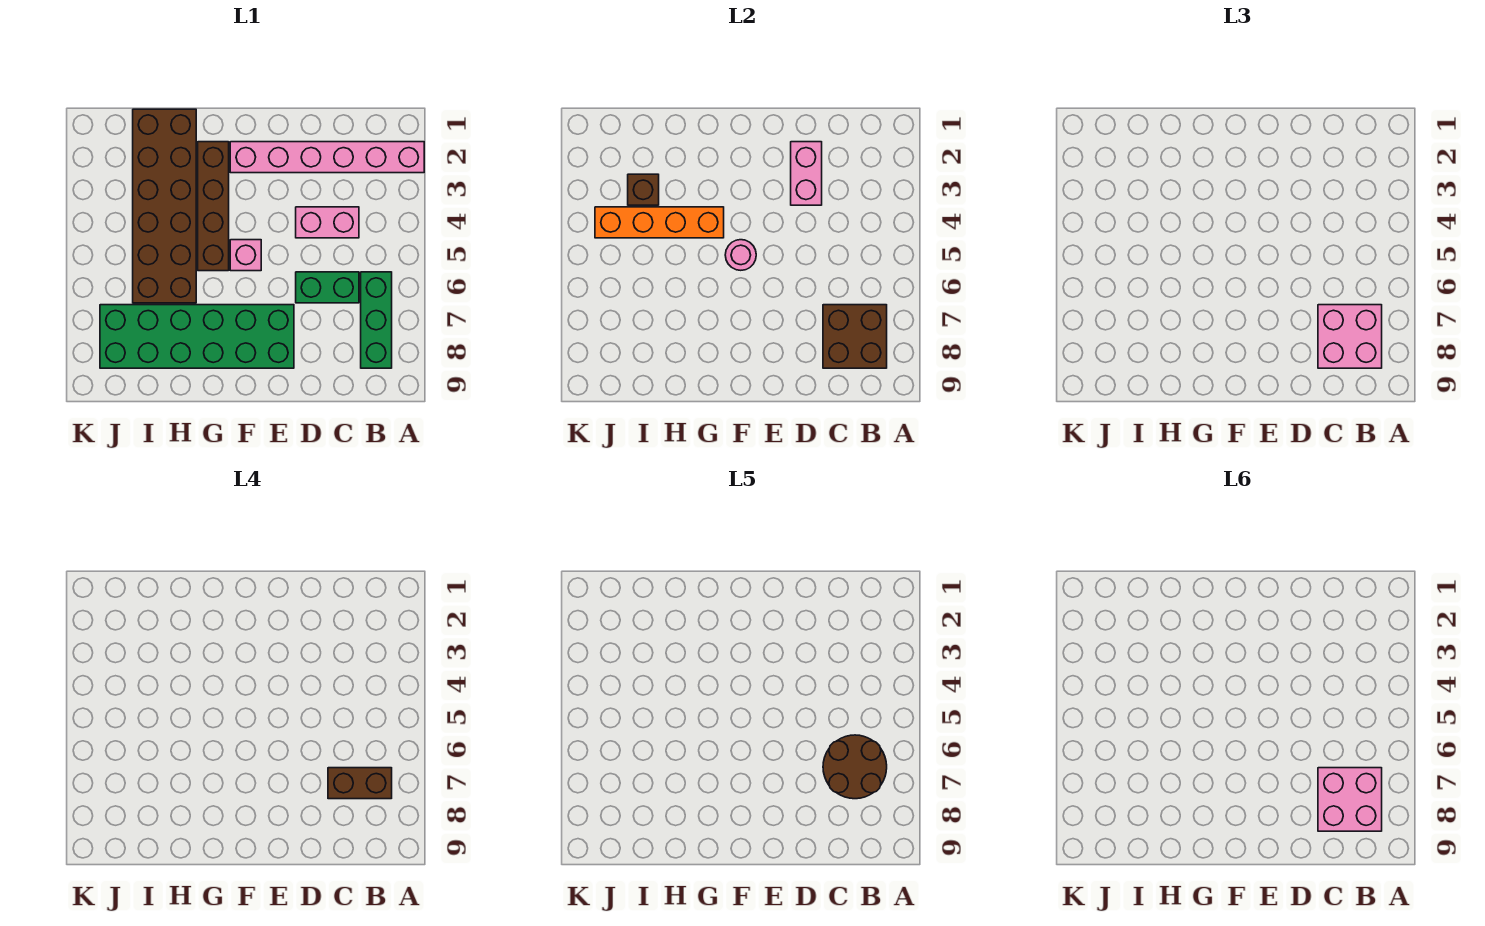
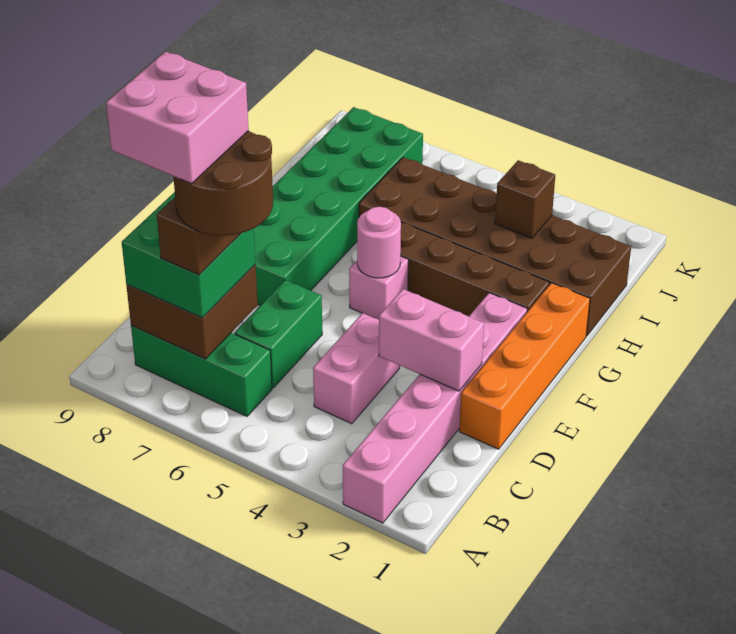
pink brick B7:C8 level 3 -> green brick B7:C8 level 3
orange brick G4:J4 level 2 -> orange brick D1:G1 level 1

